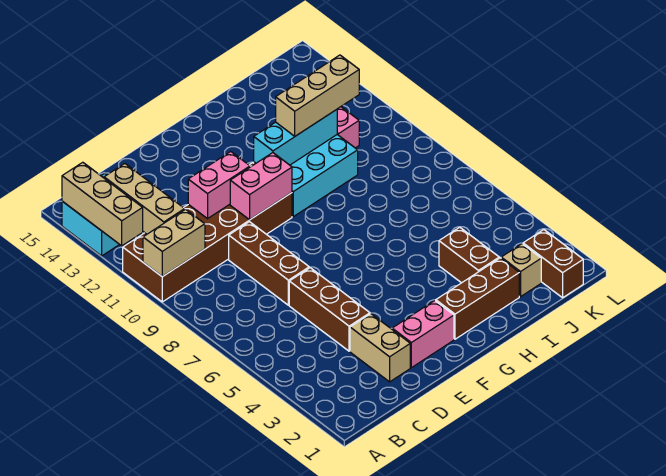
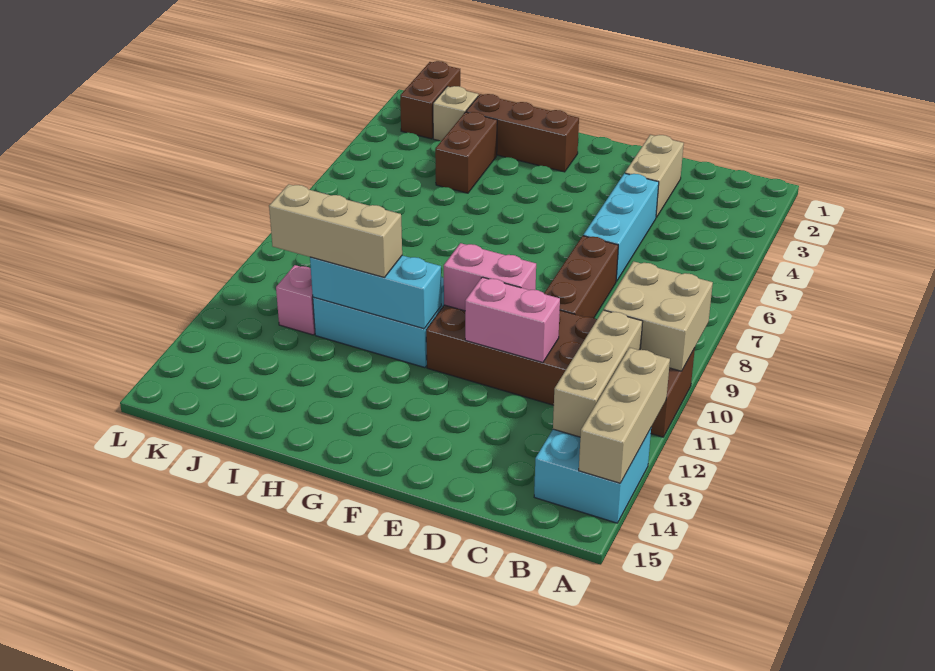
tan brick A10:B10 level 2 -> tan brick A9:B10 level 2
brown brick D4:D6 level 1 -> cyan brick D4:D6 level 1
pink brick E2:F2 level 1 -> none

